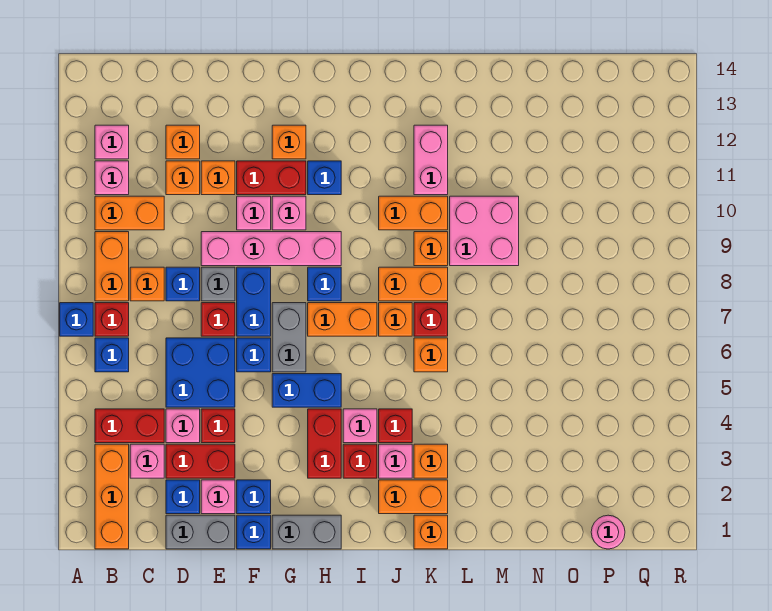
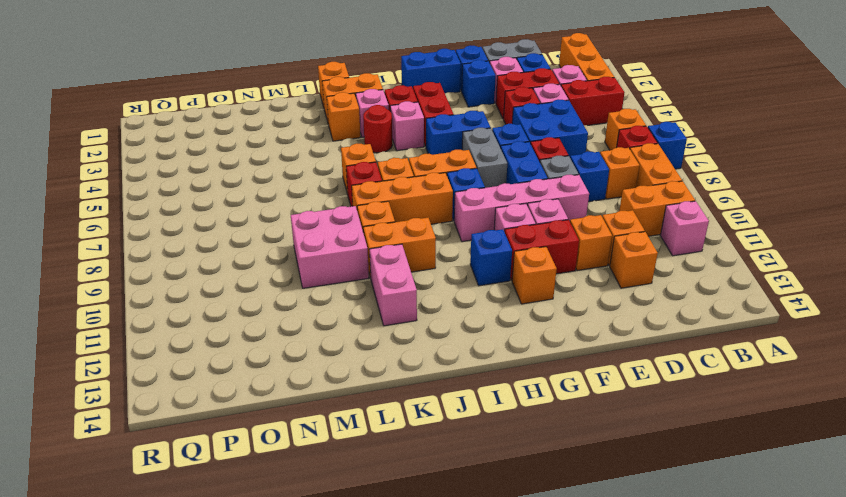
blue brick B6 level 1 -> orange brick B6 level 1
pink brick B12 level 1 -> none
grey brick G1:H1 level 1 -> blue brick G1:H1 level 1
red brick J4 level 1 -> red round brick J4 level 1
orange brick J8:K8 level 1 -> orange brick I8:K8 level 1
pink round brick P1 level 1 -> none

